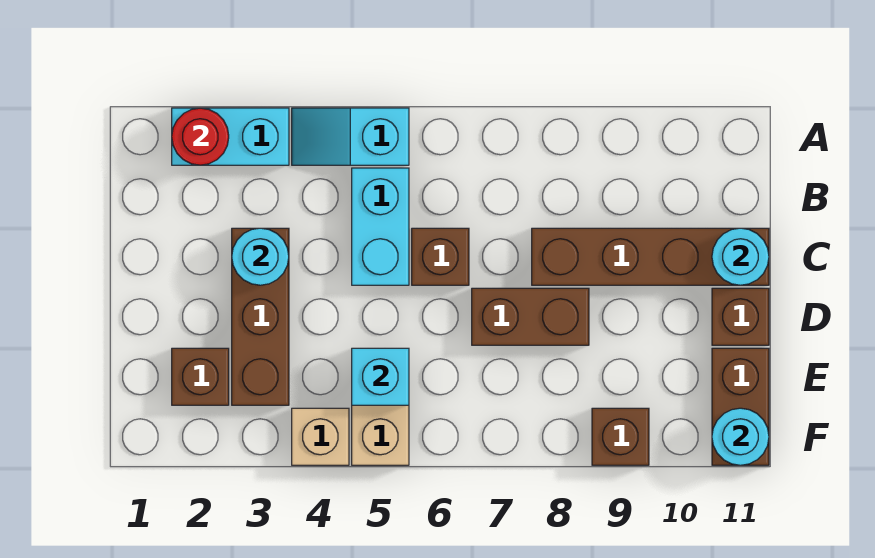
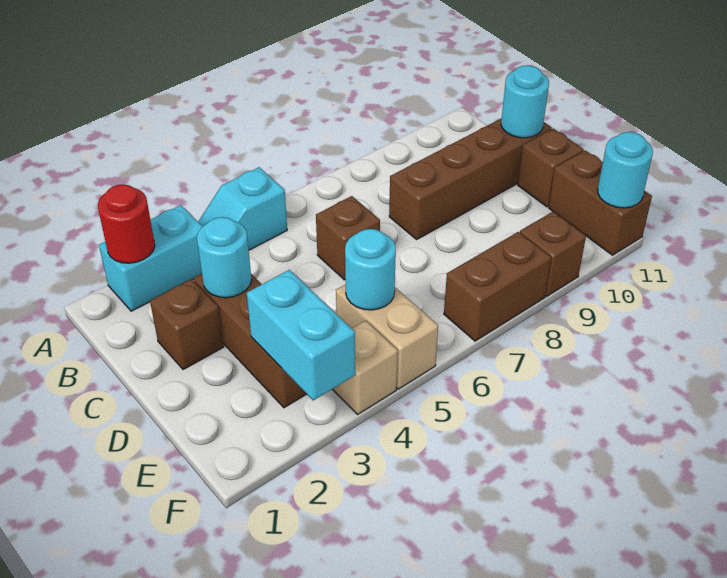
cyan brick B5:C5 level 1 -> cyan brick E3:F3 level 2
brown brick D7:D8 level 1 -> brown brick F7:F8 level 1
brown brick E2 level 1 -> brown brick C2 level 1
cyan brick E5 level 2 -> cyan round brick E5 level 2

